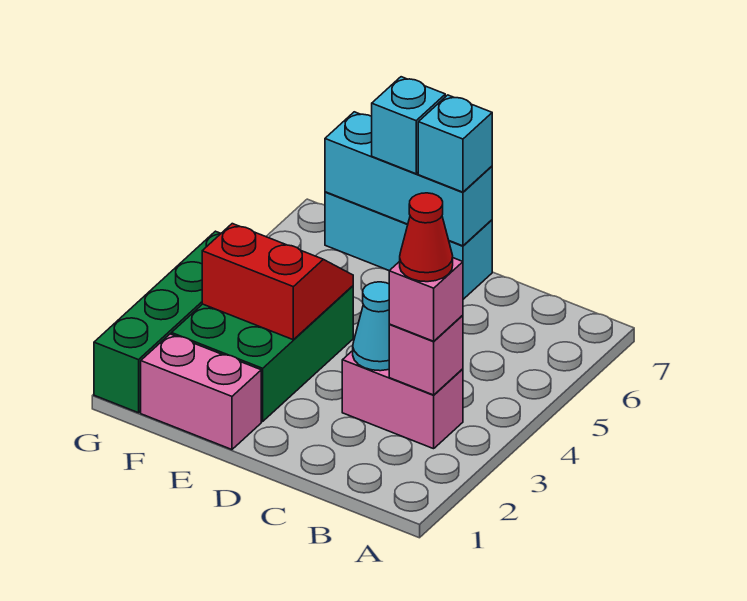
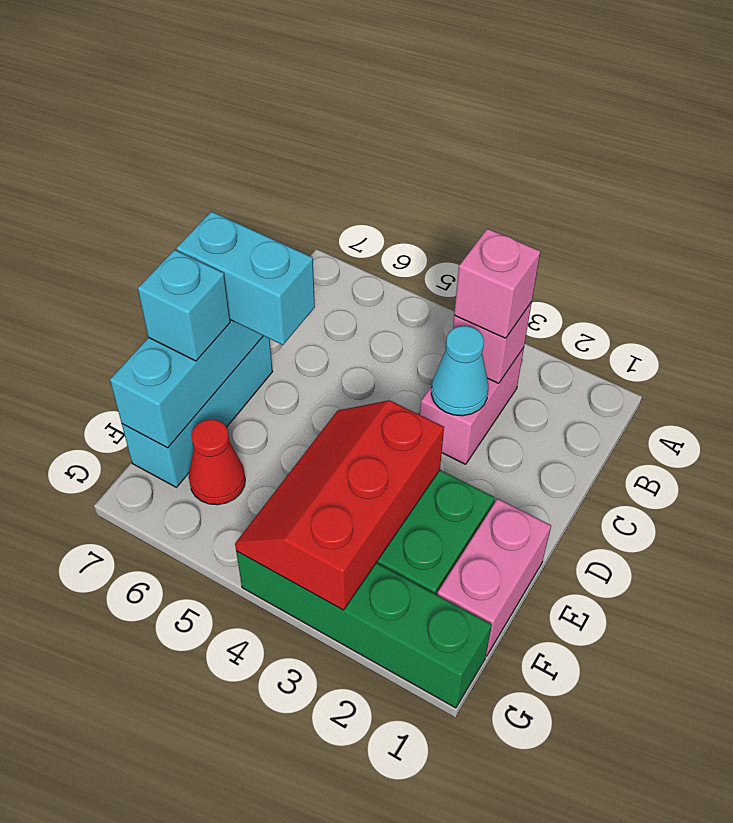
red cone B3 level 4 -> red cone F6 level 1
cyan brick D7 level 3 -> cyan brick D6:D7 level 3
red slope E3:F4 level 2 top 3 -> red slope E3:G4 level 2 top 3

